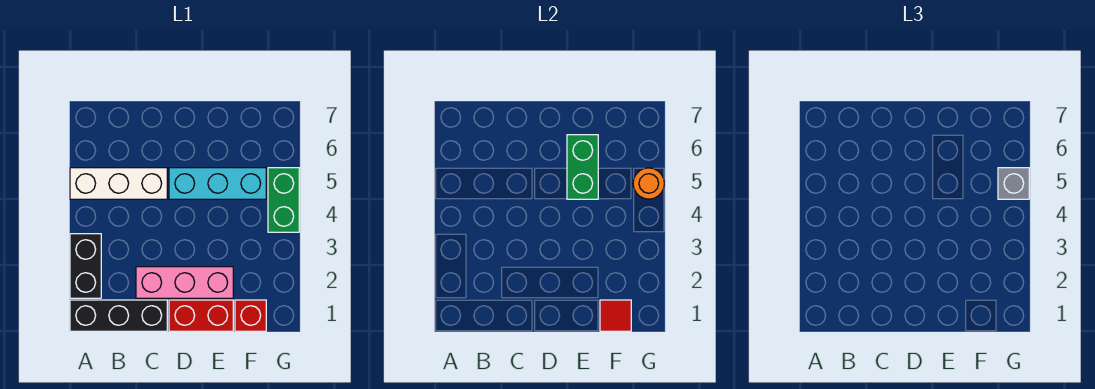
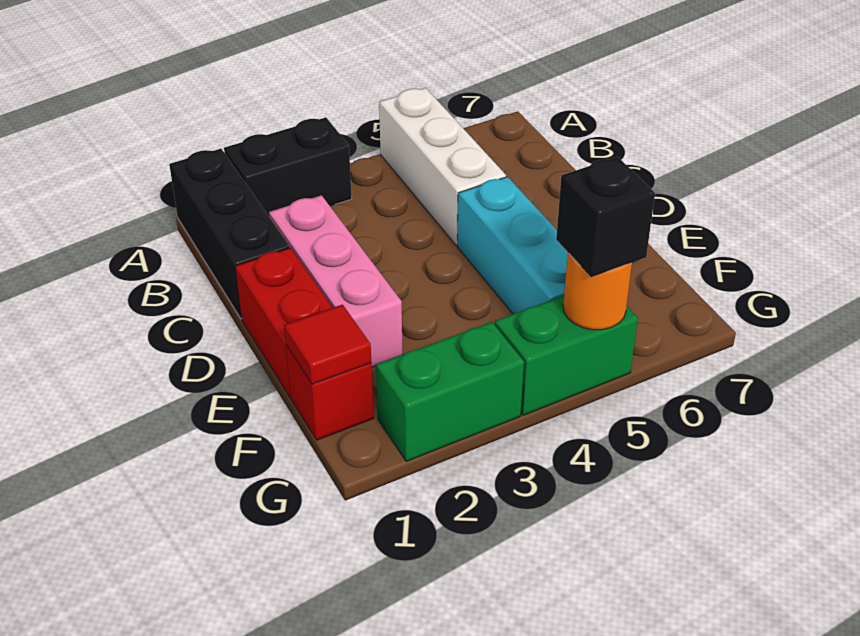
green brick E5:E6 level 2 -> green brick G2:G3 level 1
grey brick G5 level 3 -> black brick G5 level 3

